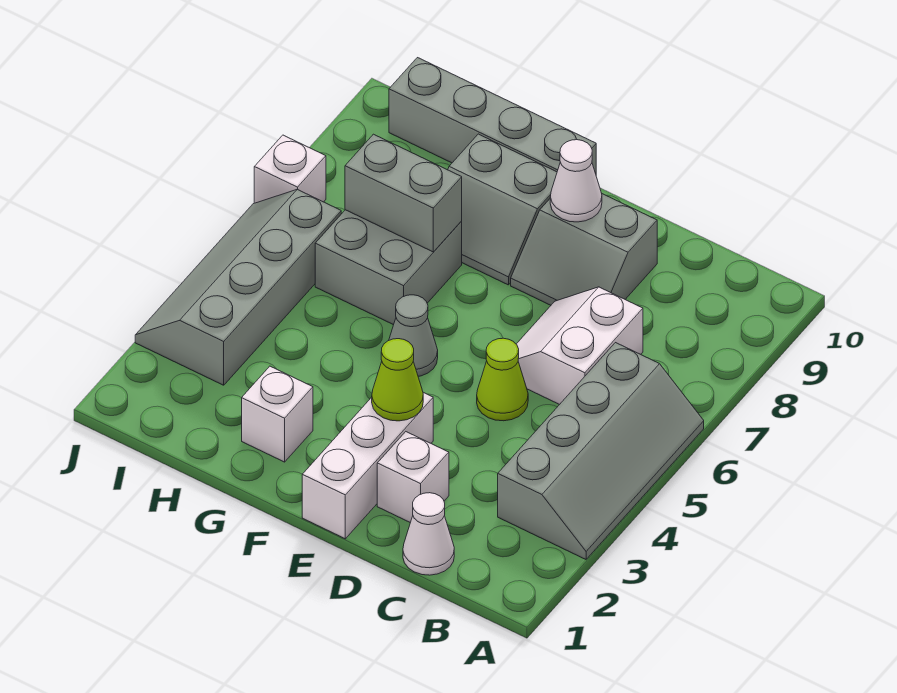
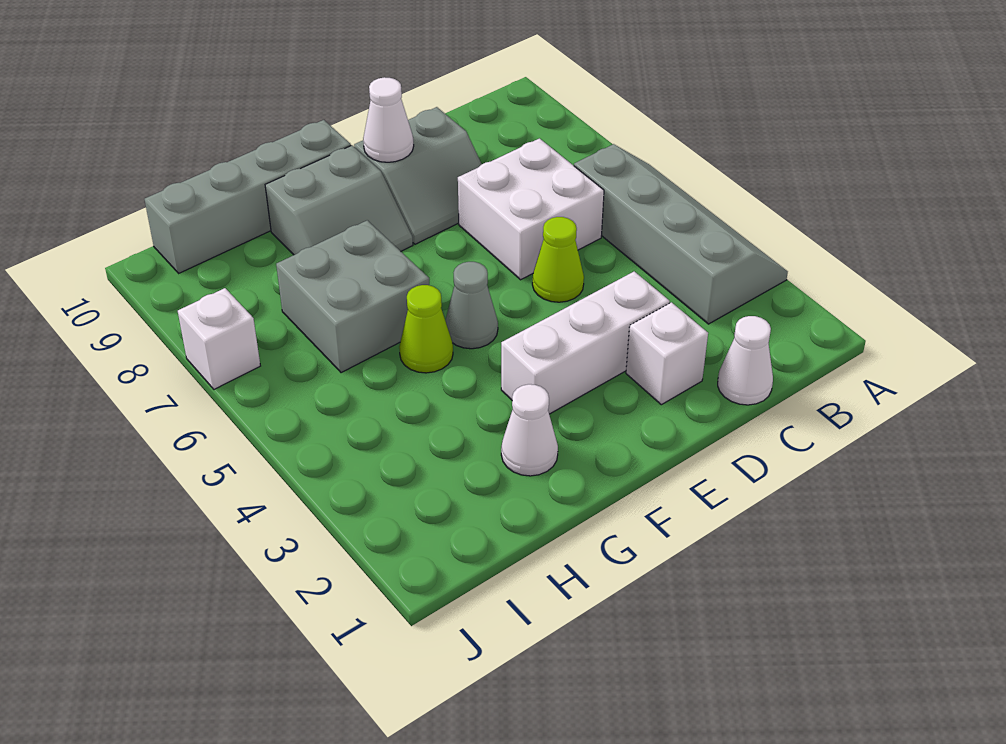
white slope C6:D7 level 1 top C -> white brick C6:D7 level 1
white brick E1:E3 level 1 -> white brick D3:F3 level 1
lime cone E3 level 2 -> lime cone G5 level 1
white brick G2 level 1 -> white cone G2 level 1
grey brick G7:H7 level 2 -> none
grey slope I3:J6 level 1 top I -> none

